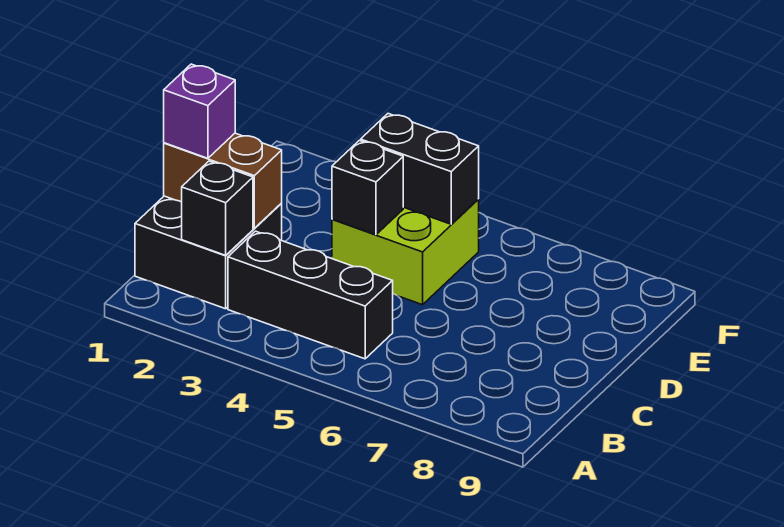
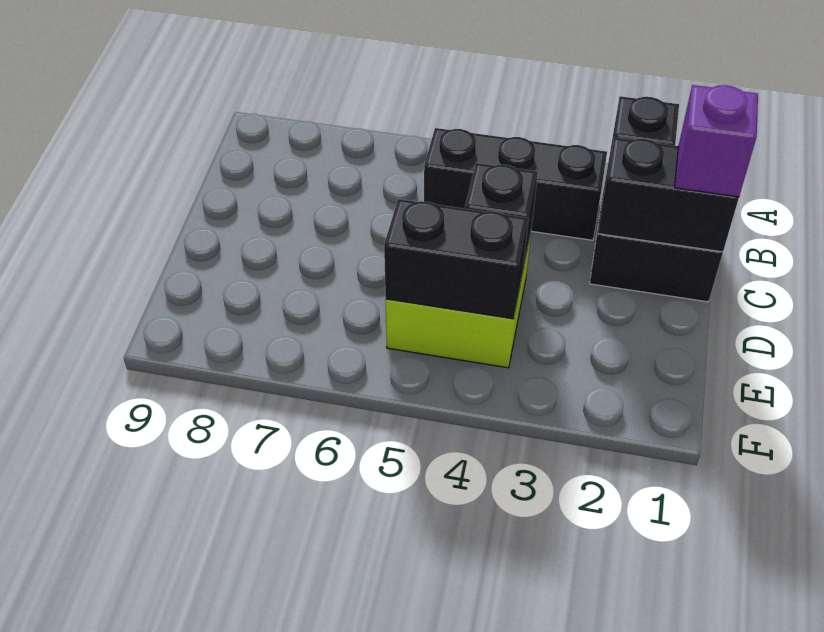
brown brick C1:C2 level 2 -> black brick C1:C2 level 2

